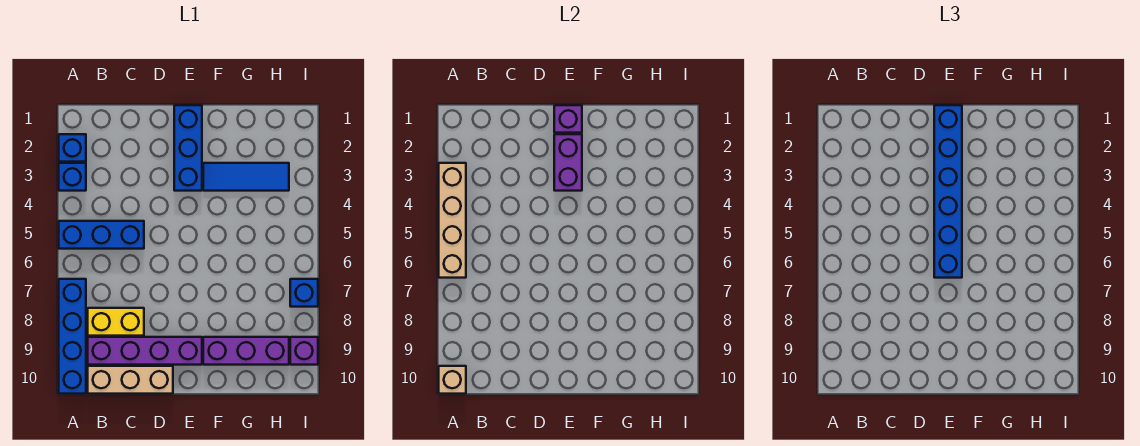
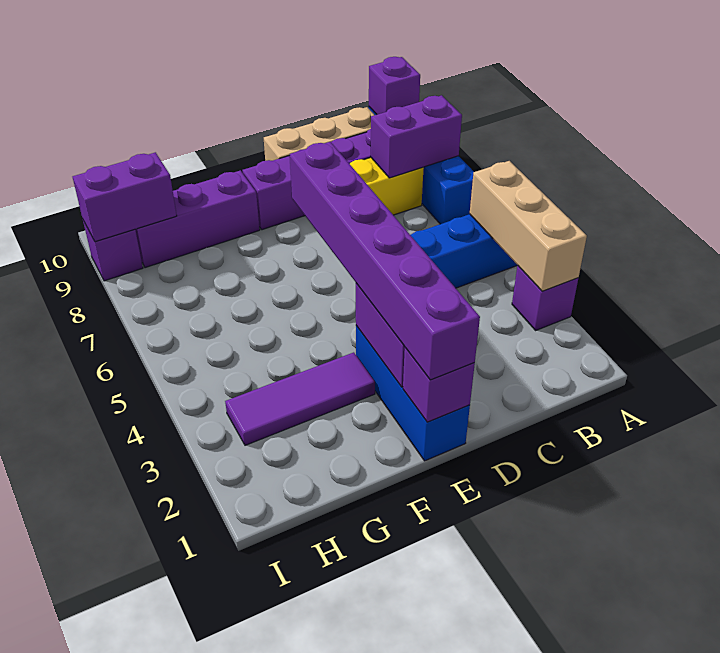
blue brick A2 level 1 -> none
blue brick A3 level 1 -> purple brick A3 level 1
tan brick A3:A6 level 2 -> tan brick A3:A5 level 2
none -> purple brick A8:B8 level 2
tan brick A10 level 2 -> purple brick A10 level 2
blue brick E1:E6 level 3 -> purple brick E1:E6 level 3
blue tile F3:H3 level 1 -> purple tile F3:H3 level 1
none -> purple brick H9:I9 level 2
blue brick I7 level 1 -> none

